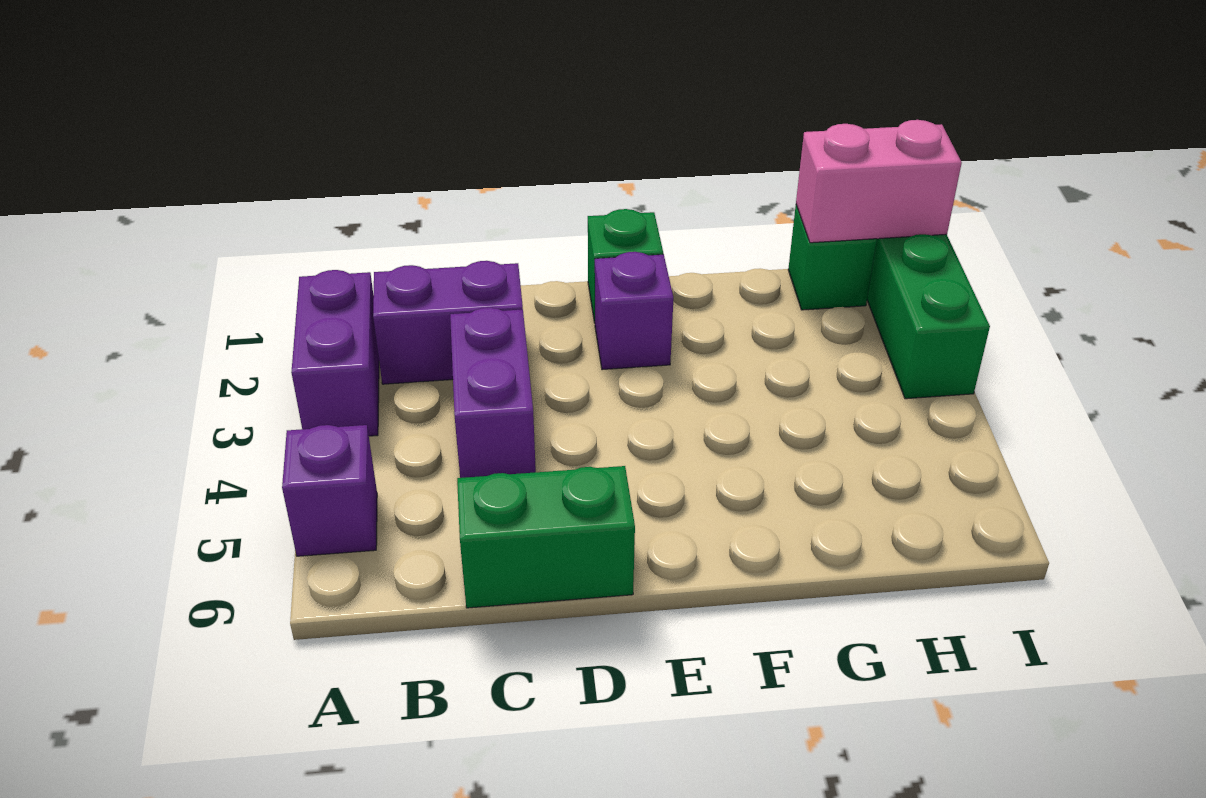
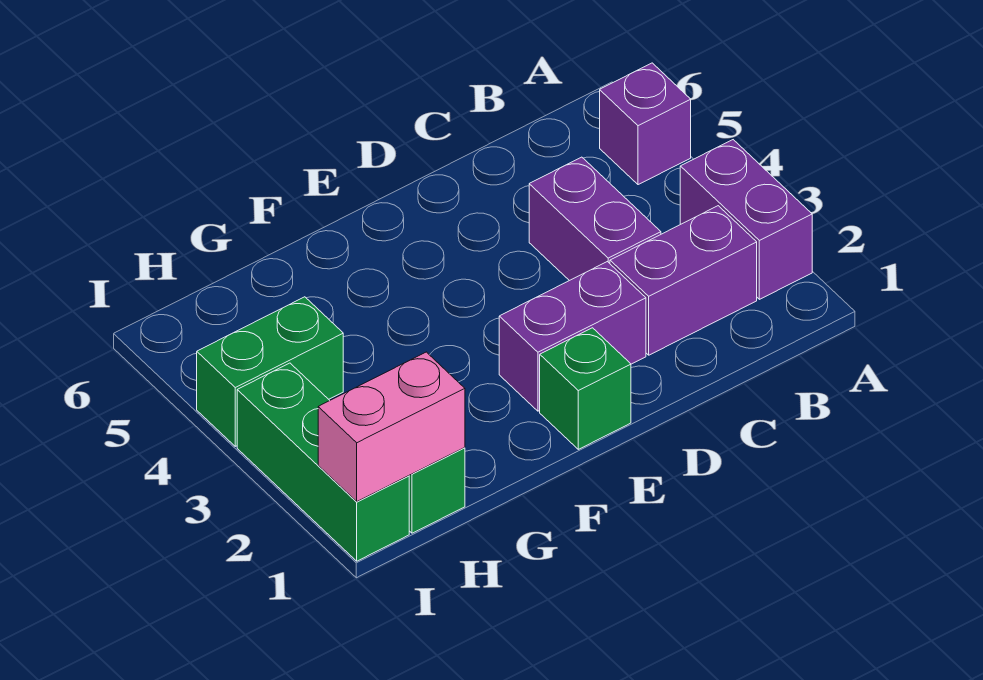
green brick C6:D6 level 1 -> green brick H4:I4 level 1
purple brick E2 level 1 -> purple brick D2:E2 level 1

